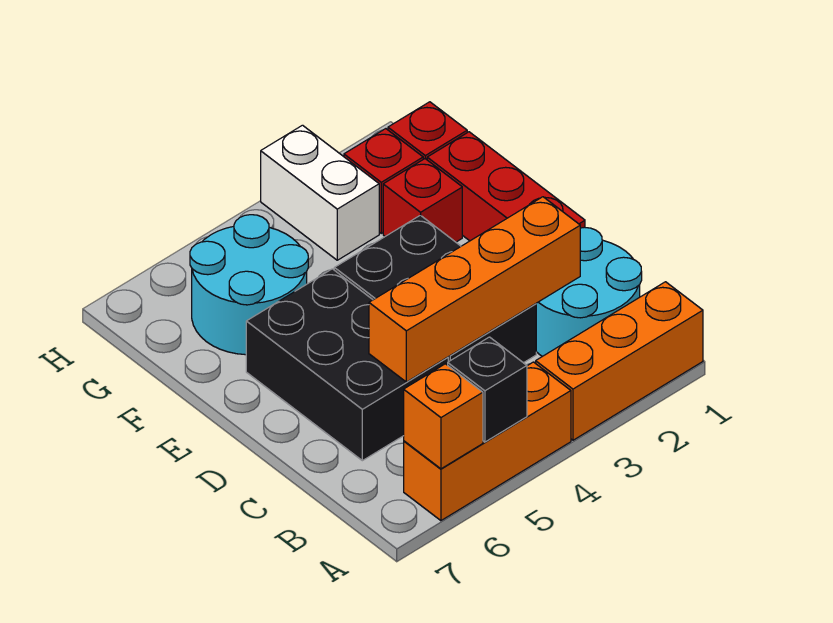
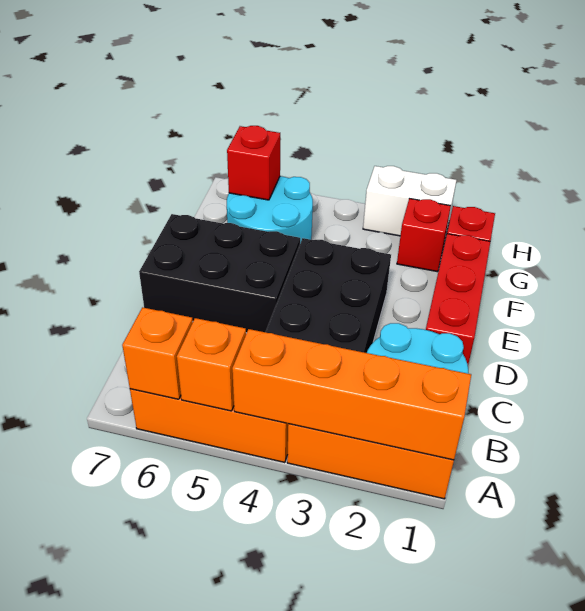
black brick A5 level 2 -> orange brick A5 level 2
orange brick C2:C5 level 2 -> orange brick A1:A4 level 2
black brick C5:E6 level 1 -> black brick D5:E7 level 1
red brick F2 level 1 -> red brick G6 level 2
white brick G3:H3 level 1 -> white brick H2:H3 level 1

